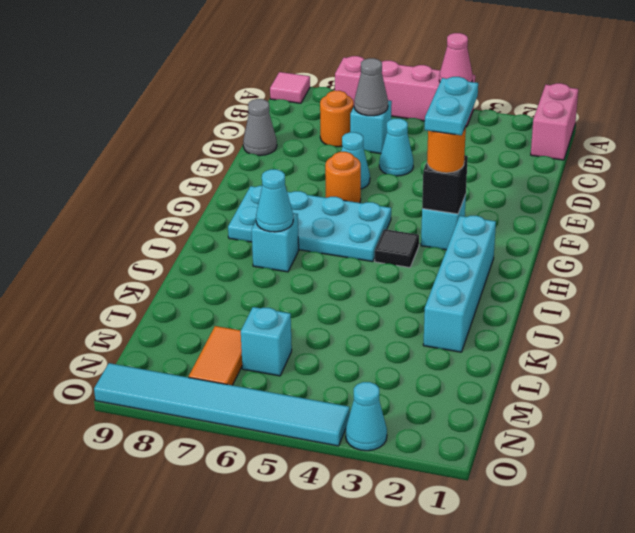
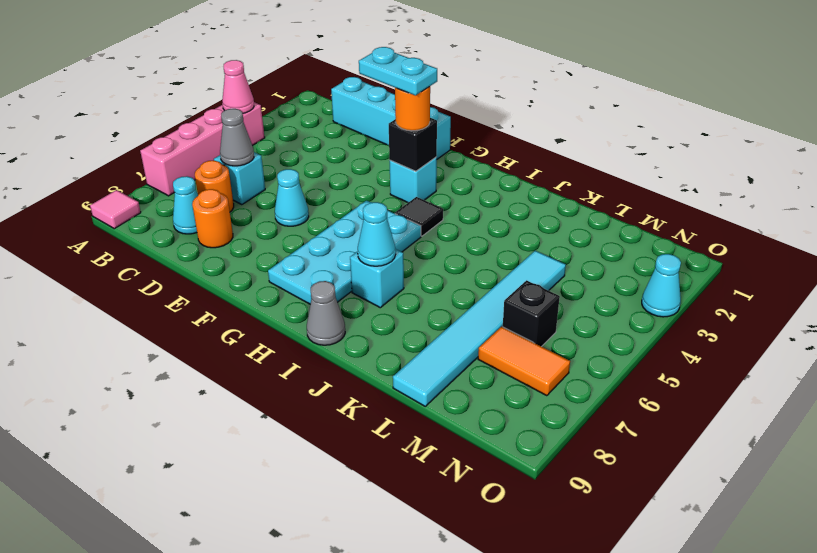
pink brick A1:B1 level 1 -> none
cyan cone D5 level 1 -> cyan cone C8 level 1
grey cone D9 level 1 -> grey cone I9 level 1
orange round brick F6 level 1 -> orange round brick D8 level 1
cyan brick H2:K2 level 1 -> cyan brick C1:F1 level 1
cyan brick M6 level 1 -> black brick M6 level 1
cyan tile O4:O9 level 1 -> cyan tile L4:L9 level 1

